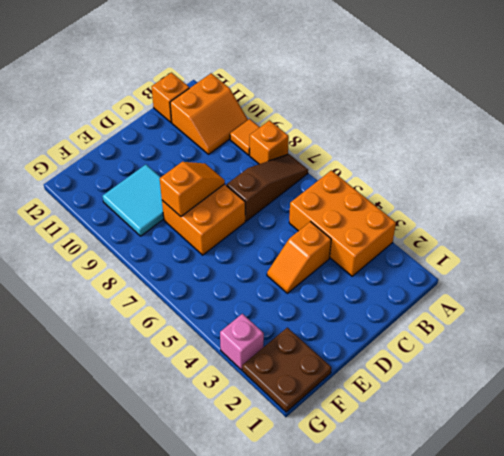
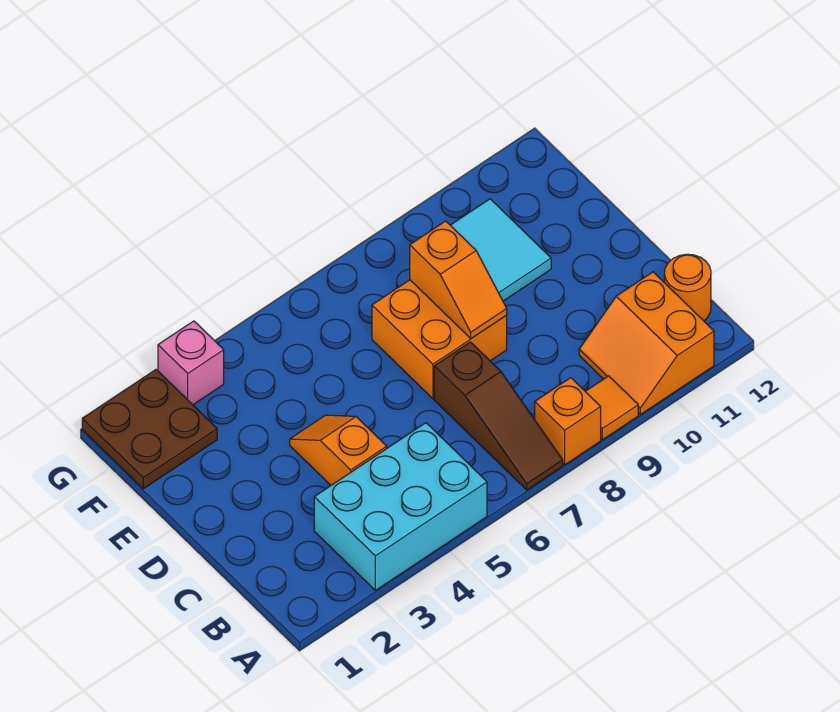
orange brick A3:B5 level 1 -> cyan brick A3:B5 level 1
orange brick B12 level 1 -> orange round brick B12 level 1

